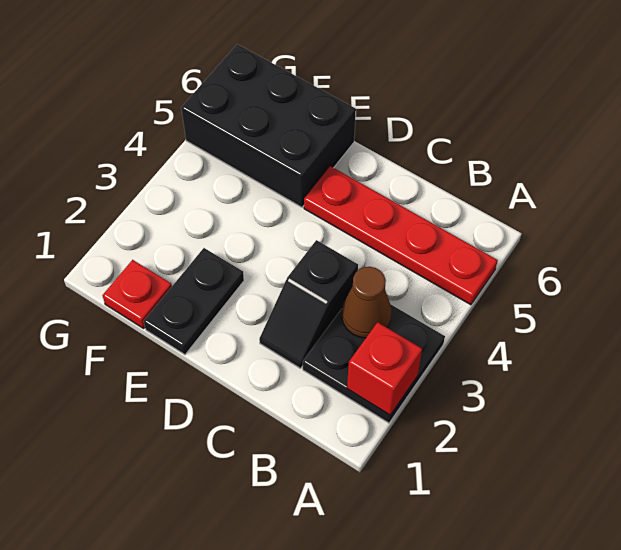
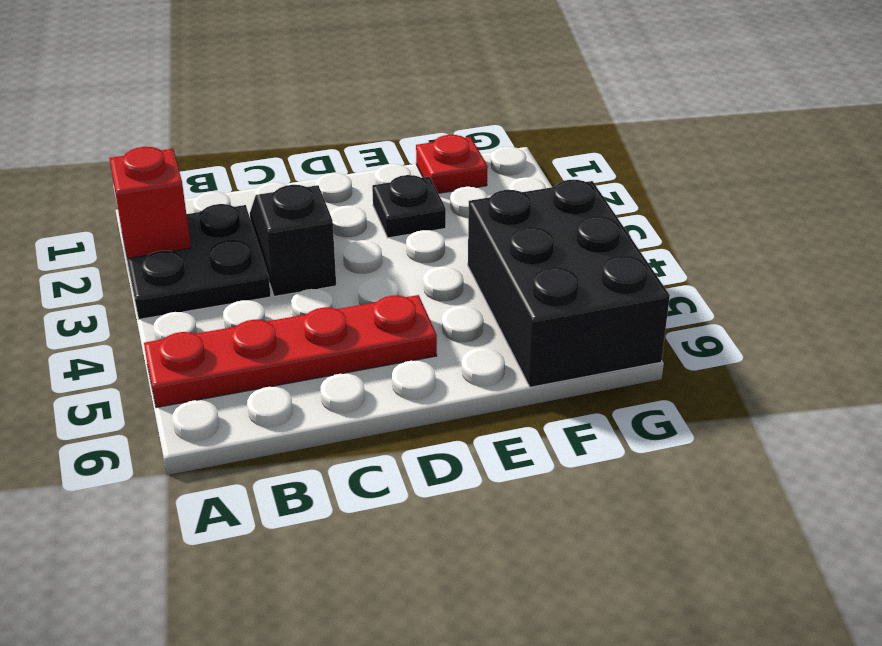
brown cone B3 level 2 -> none
black plate E1:E2 level 1 -> black plate E2 level 1
black brick E5:G6 level 1 -> black brick F4:G6 level 1

